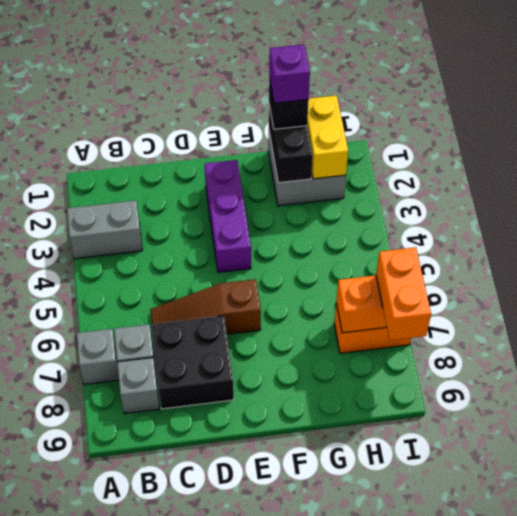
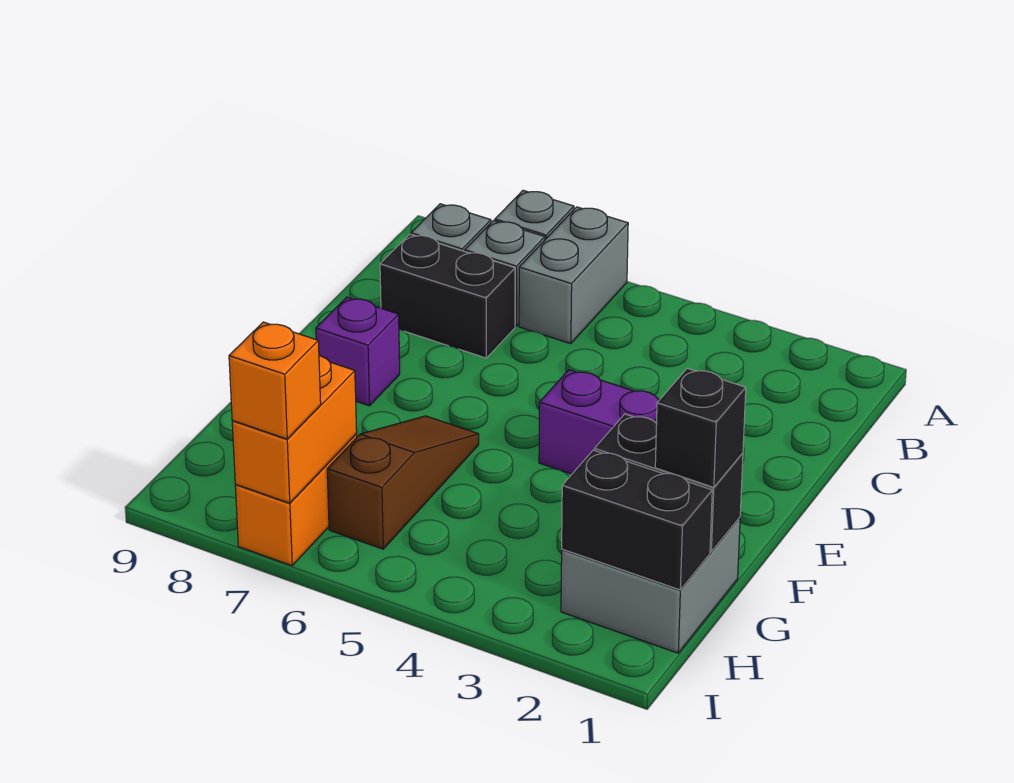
grey brick A3:B3 level 1 -> grey brick A6:B6 level 1
brown slope C6:E6 level 1 top E -> brown slope F6:H6 level 1 top H
black brick C7:D8 level 1 -> black brick C7:C8 level 1
purple brick G1 level 4 -> purple brick E8 level 1
yellow brick H1:H2 level 2 -> black brick H1:H2 level 2
orange brick I7:I8 level 3 -> orange brick I7 level 3

